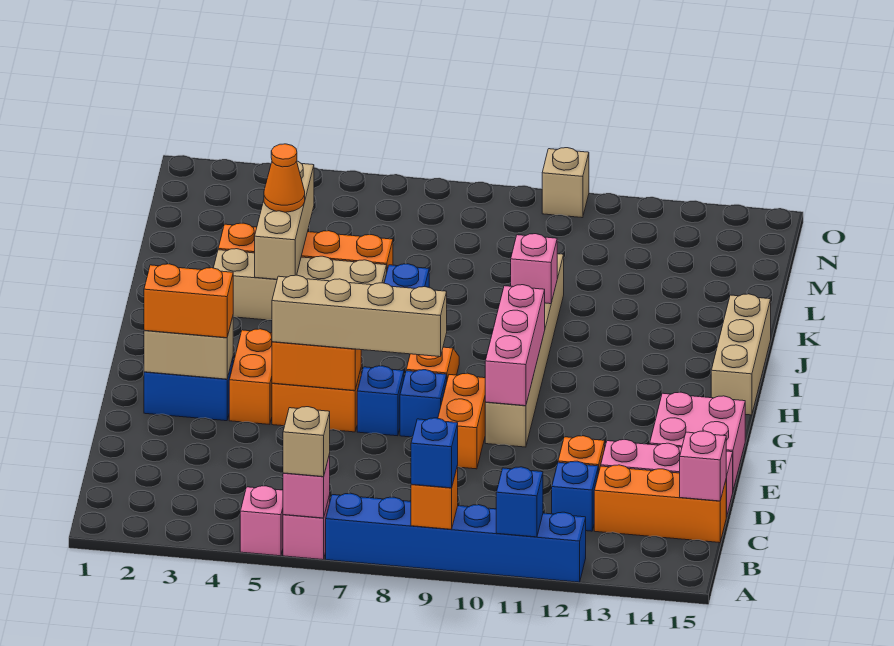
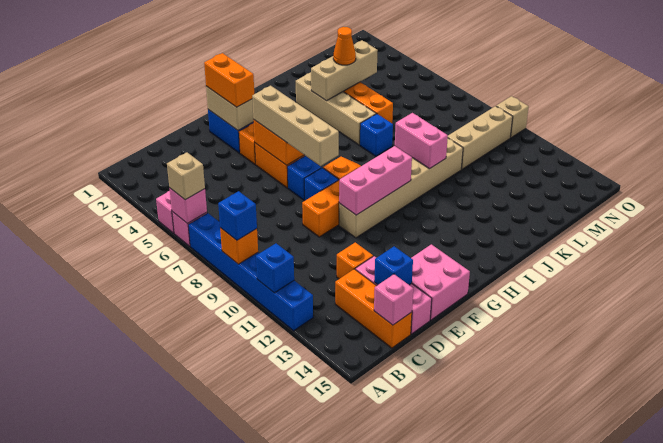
blue brick C12 level 1 -> blue brick D14 level 2
tan brick H15:J15 level 1 -> tan brick L10:N10 level 1
pink brick J10 level 2 -> pink brick J9:J10 level 2

